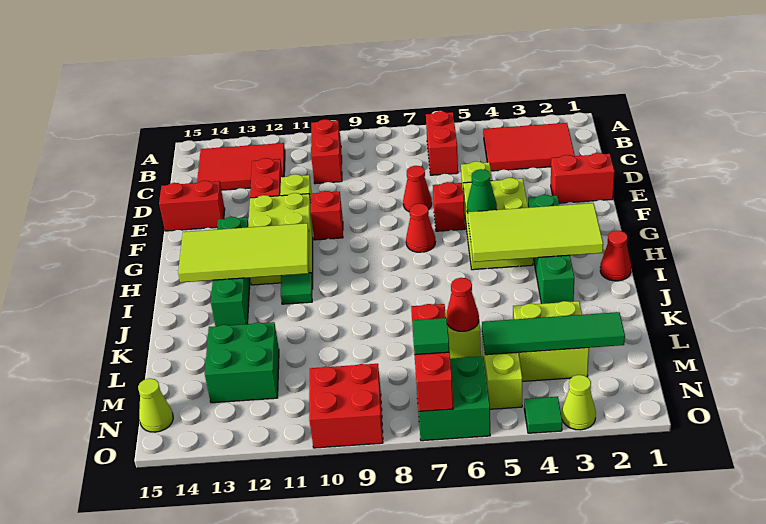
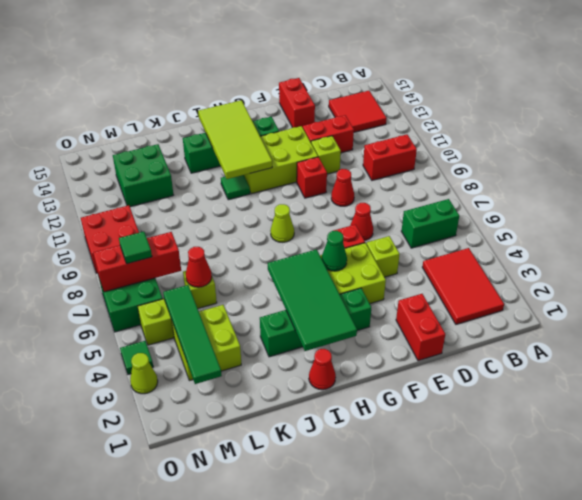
red brick B6:C6 level 1 -> green brick B6:C6 level 1
red tile B12:C14 level 1 -> red tile B13:C14 level 1
red cone G7 level 1 -> red cone E9 level 1
lime tile H2:I5 level 2 -> green tile H2:I5 level 2
lime cone N15 level 1 -> lime cone H8 level 1

